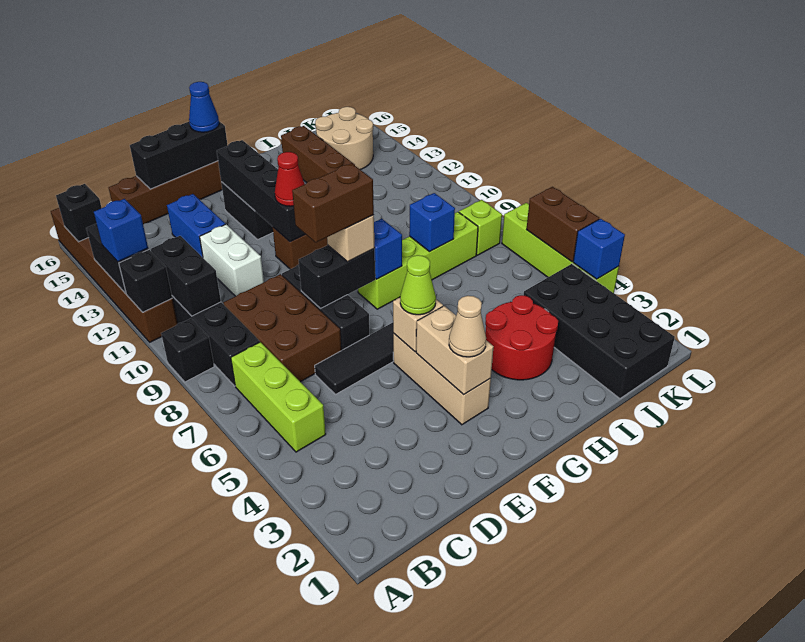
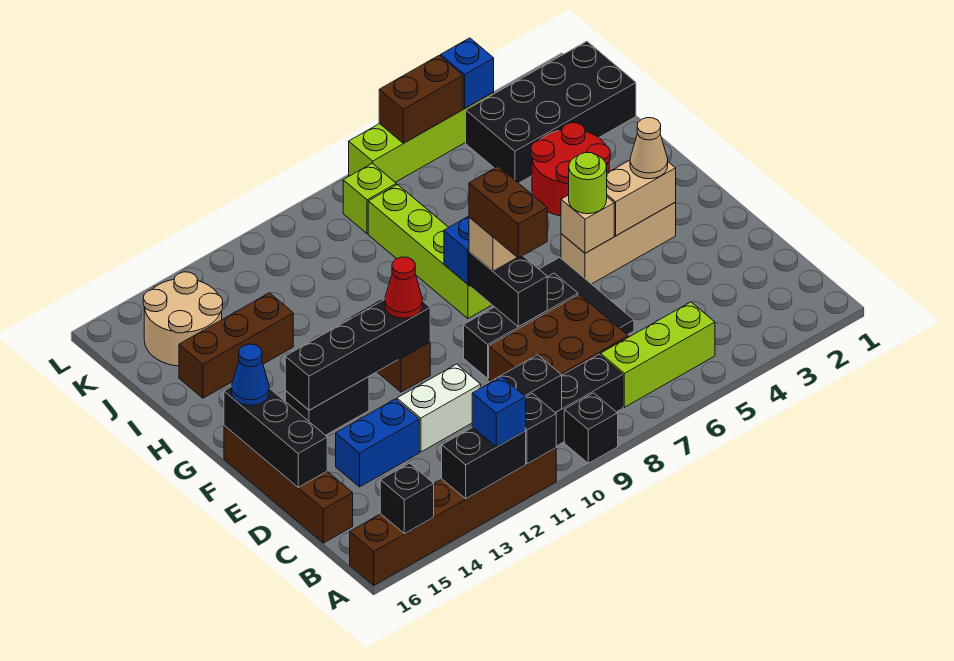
lime cone F5 level 3 -> lime round brick F5 level 3
blue brick I8 level 2 -> none

